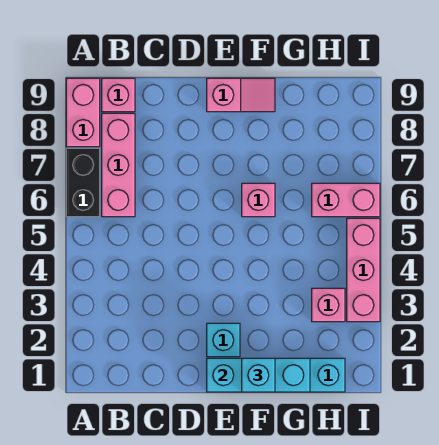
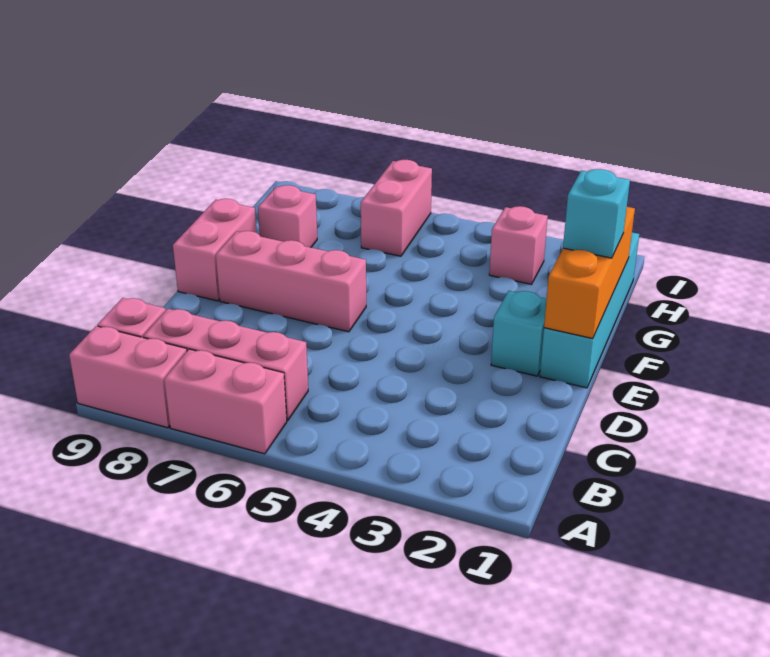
black brick A6:A7 level 1 -> pink brick A6:A7 level 1
cyan brick E1:G1 level 2 -> orange brick E1:G1 level 2
pink slope E9:F9 level 1 top E -> pink brick E9:F9 level 1
pink brick F6 level 1 -> pink brick G8 level 1
pink brick I3:I5 level 1 -> pink brick E6:E8 level 1

